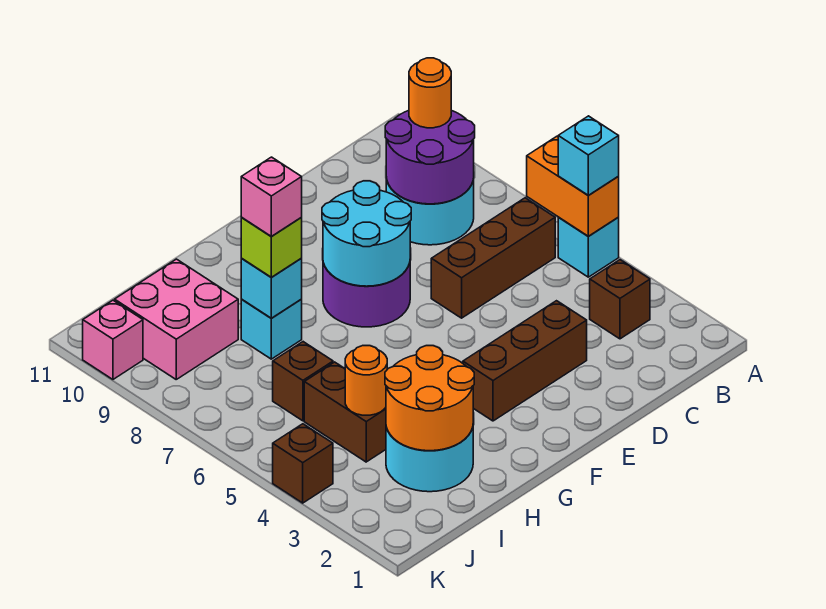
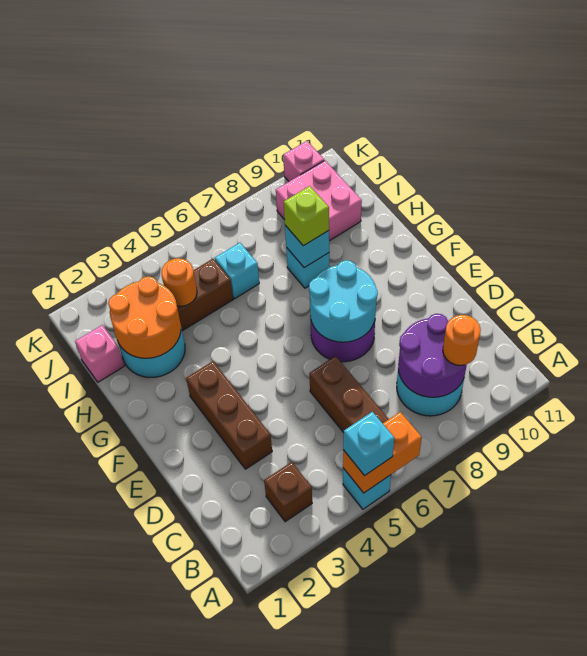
pink brick H8 level 4 -> pink brick I1 level 1
brown brick I6 level 1 -> cyan brick I6 level 1
brown brick K4 level 1 -> none

